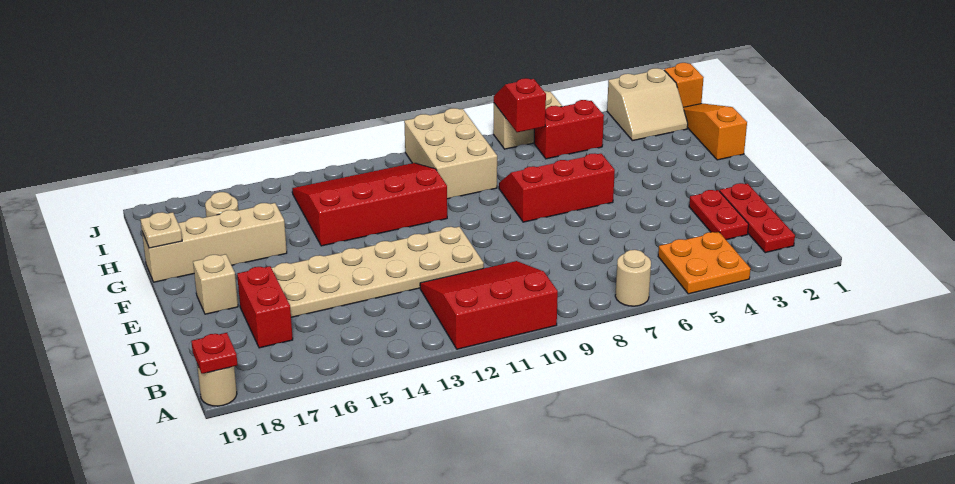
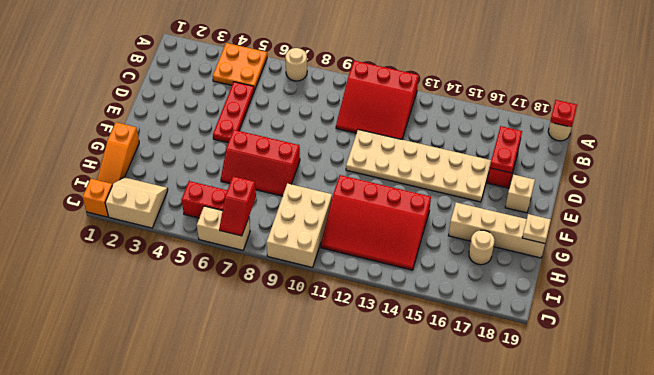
red plate B2:D2 level 1 -> red plate C5:E5 level 1
red plate C3:D3 level 1 -> red plate C17:D17 level 2

